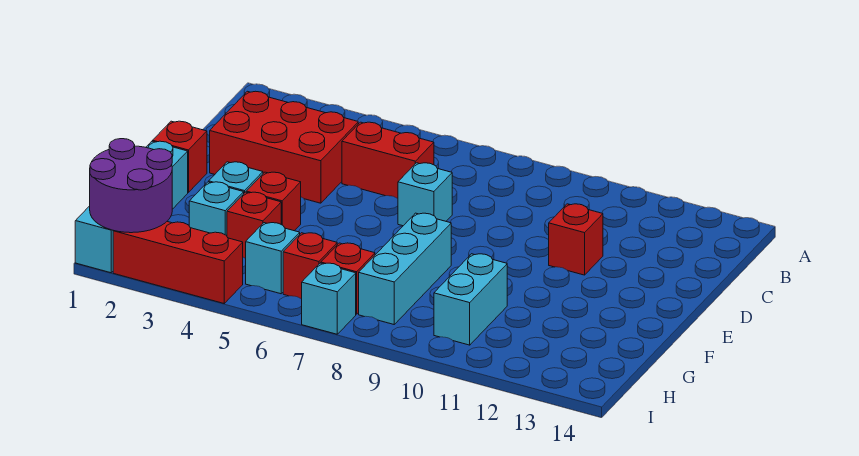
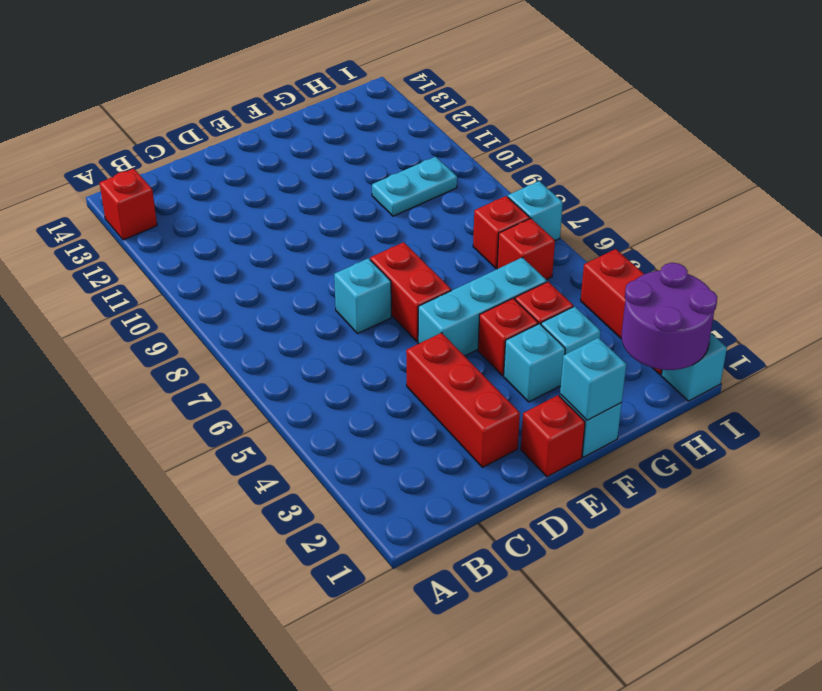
red brick C2:D4 level 1 -> red brick D2:D4 level 1
red brick C5:C6 level 1 -> red brick E6:E7 level 1
red brick D11 level 1 -> red brick A13 level 1
cyan brick F8:H8 level 1 -> cyan brick E5:G5 level 1
cyan brick G10:H10 level 1 -> cyan plate G10:H10 level 1
cyan brick H5 level 1 -> cyan brick F1 level 2

